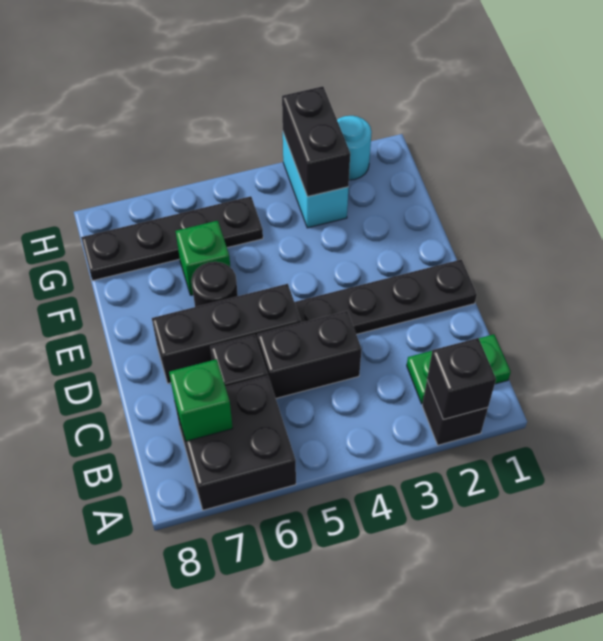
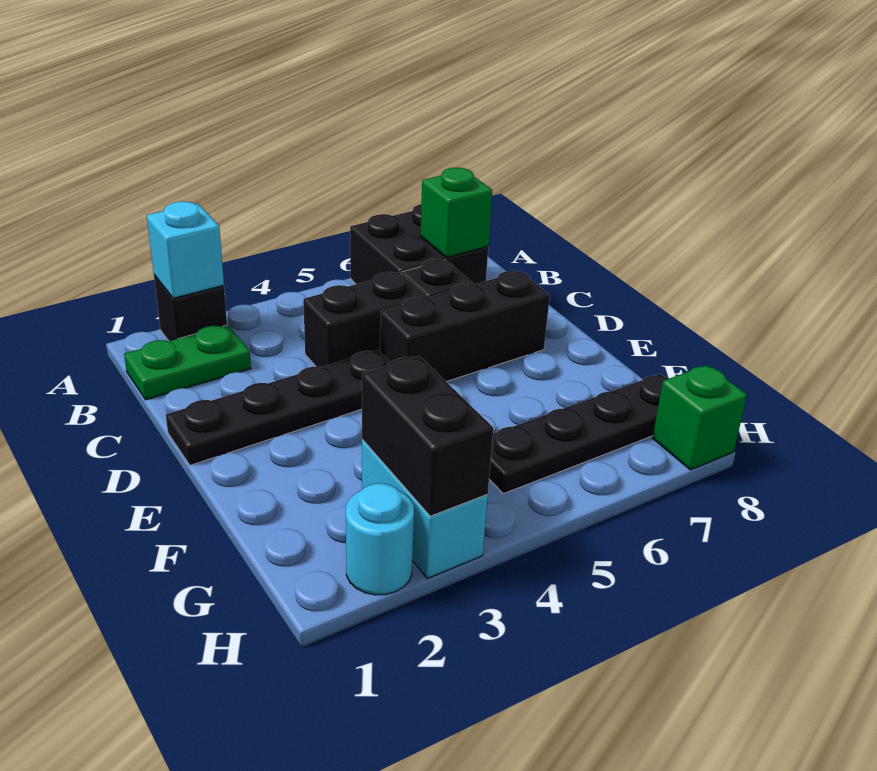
black brick A2 level 2 -> cyan brick A2 level 2
black round brick E6 level 1 -> none
green brick F6 level 1 -> green brick H8 level 1

